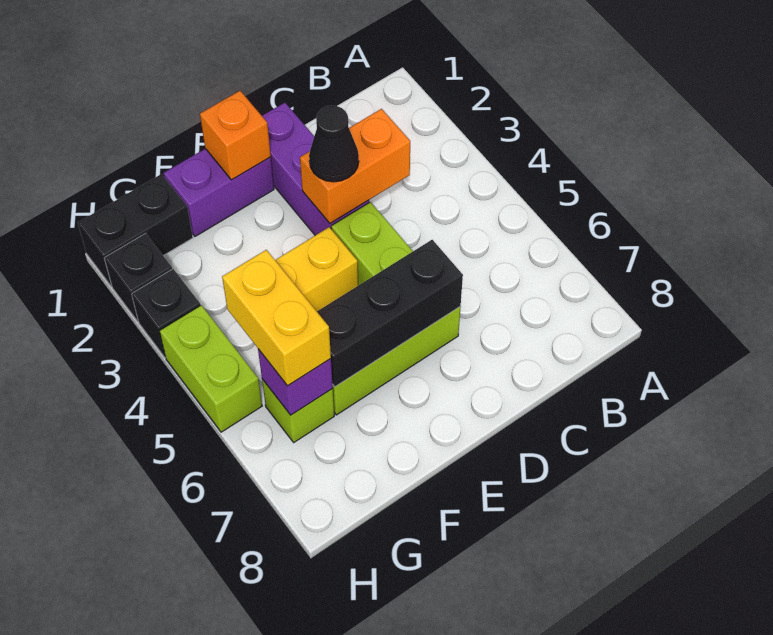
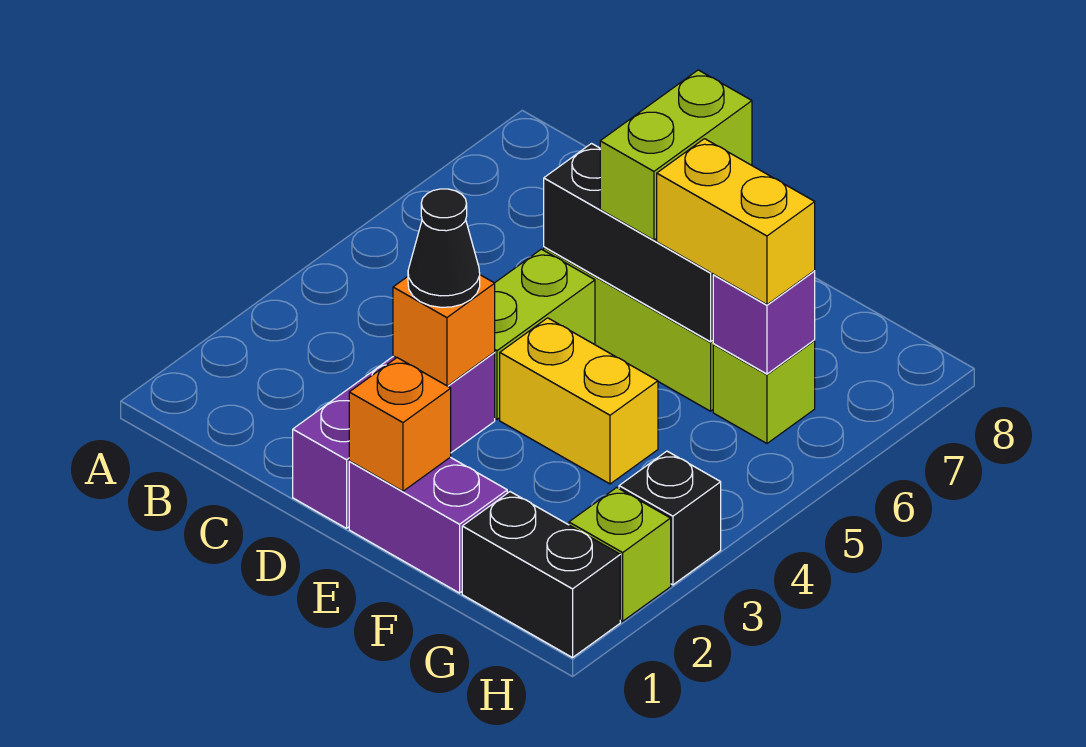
orange brick C3:D3 level 2 -> orange brick D3 level 2
yellow brick G5:G6 level 3 -> yellow brick F6:G6 level 3
black brick H2 level 1 -> lime brick H2 level 1
lime brick H4:H5 level 1 -> lime brick E6:E7 level 3

